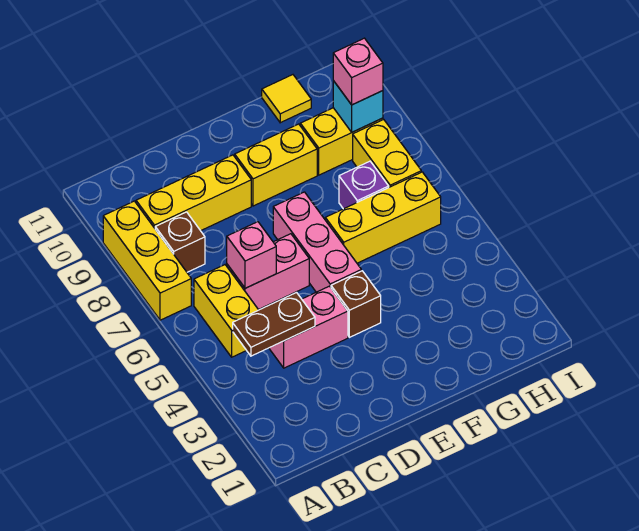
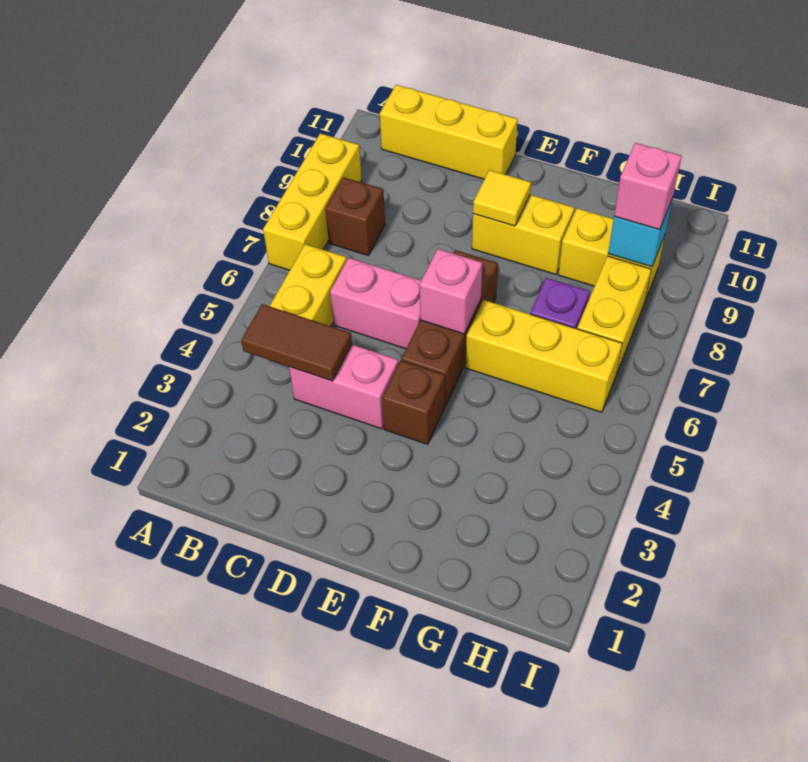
brown plate B4:C4 level 2 -> brown tile B4:C4 level 2
yellow brick B9:D9 level 1 -> yellow brick B11:D11 level 1
pink brick C6 level 2 -> pink brick E6 level 2
pink brick E5:E7 level 1 -> brown brick E5:E7 level 1
yellow tile G11 level 1 -> yellow tile E9 level 2

